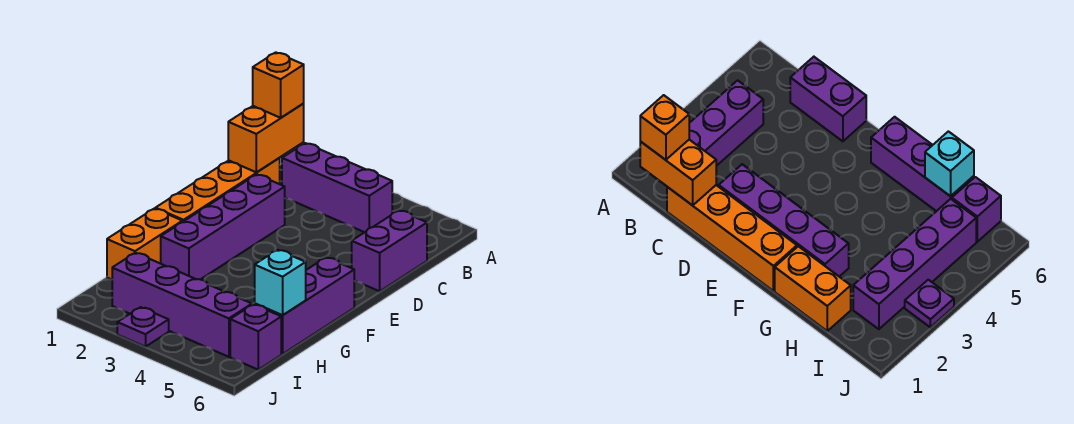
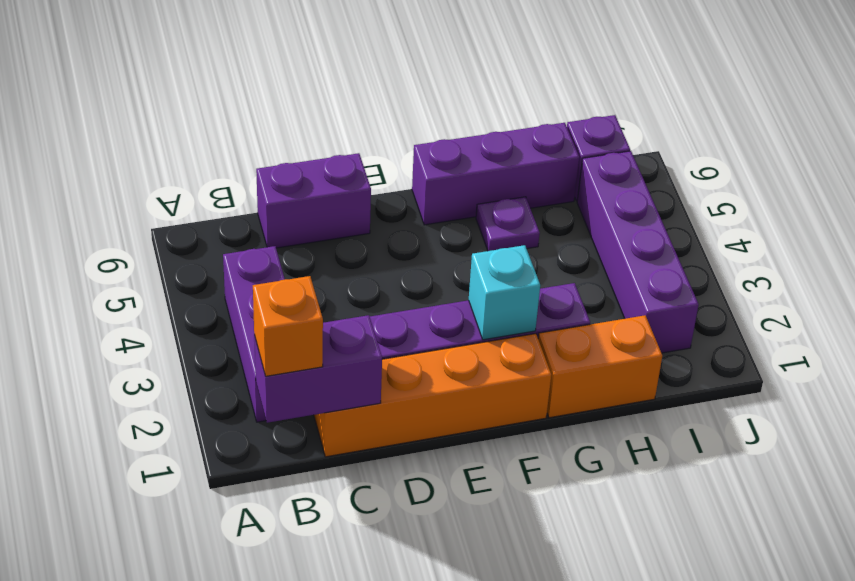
orange brick B1:C1 level 2 -> purple brick B1:C1 level 2
cyan brick H6 level 2 -> cyan brick F2 level 2
purple plate J3 level 1 -> purple plate G5 level 1

